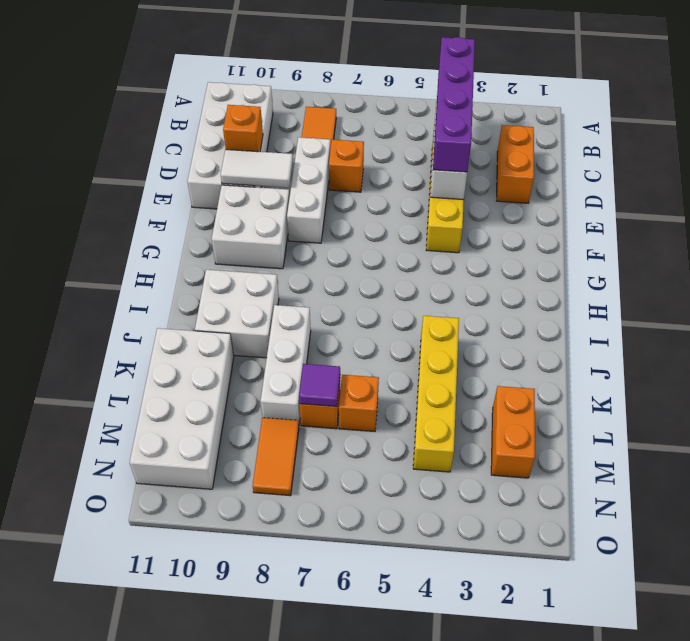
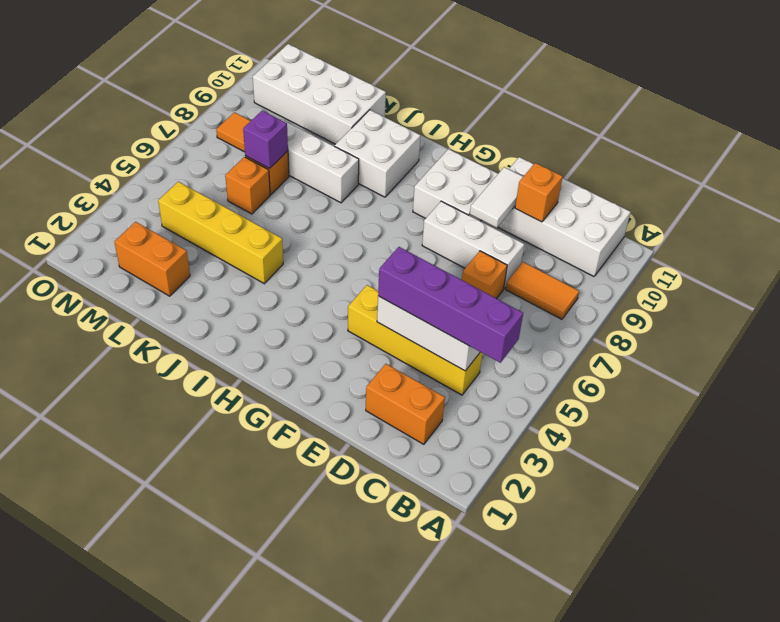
purple tile L7 level 2 -> purple brick L7 level 2

